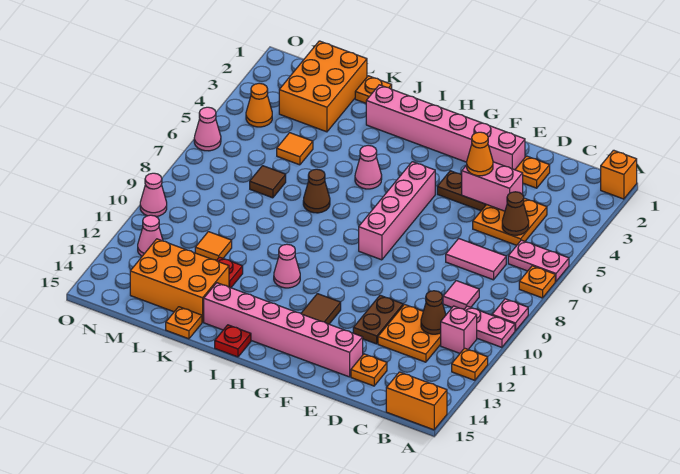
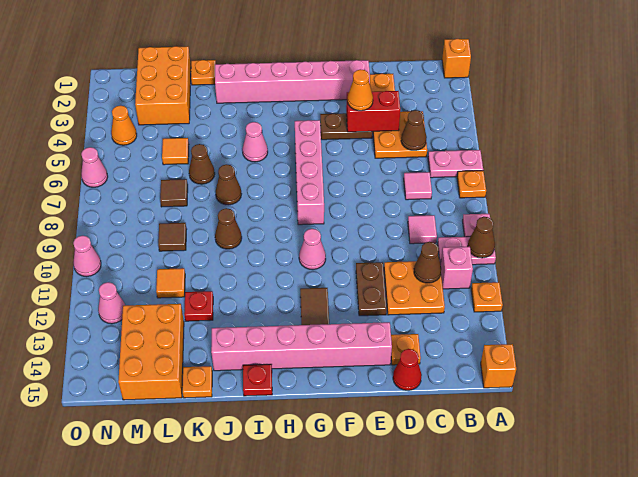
none -> brown cone A10 level 2
orange brick A15:B15 level 1 -> orange brick A15 level 1
pink tile C7:D7 level 1 -> pink tile C7 level 1
pink brick D4:E4 level 2 -> red brick D4:E4 level 2
none -> red cone D15 level 1
pink cone I11 level 1 -> pink cone G10 level 1
none -> brown cone J9 level 1
none -> brown cone K6 level 1
orange brick K13:M14 level 1 -> orange brick L13:M15 level 1
none -> brown tile L9 level 1

